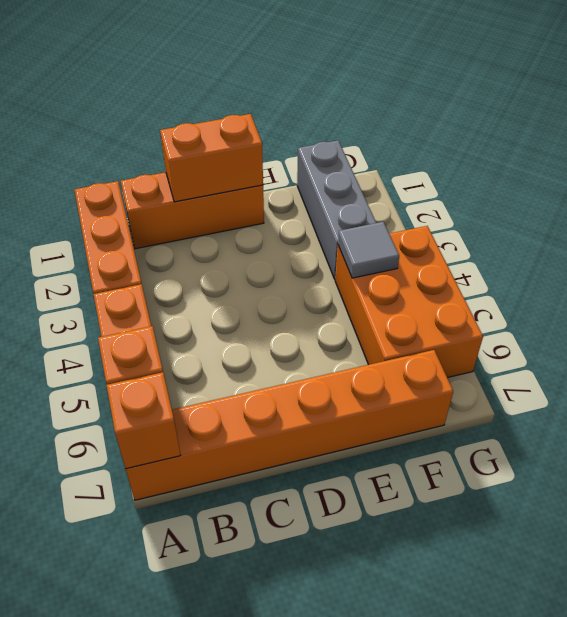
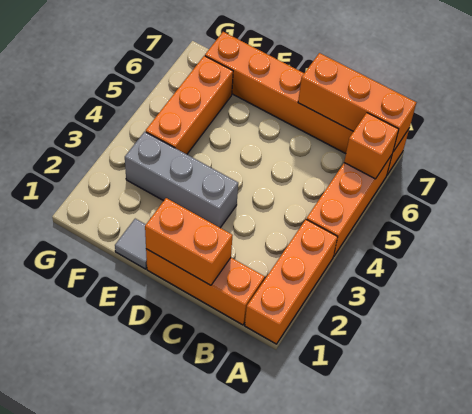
orange brick A7 level 2 -> orange brick A7:C7 level 2
grey brick F1:F3 level 1 -> grey brick D3:F3 level 1
orange brick F4:G6 level 1 -> orange brick F4:F6 level 1
grey tile F4 level 2 -> grey tile E1 level 1

